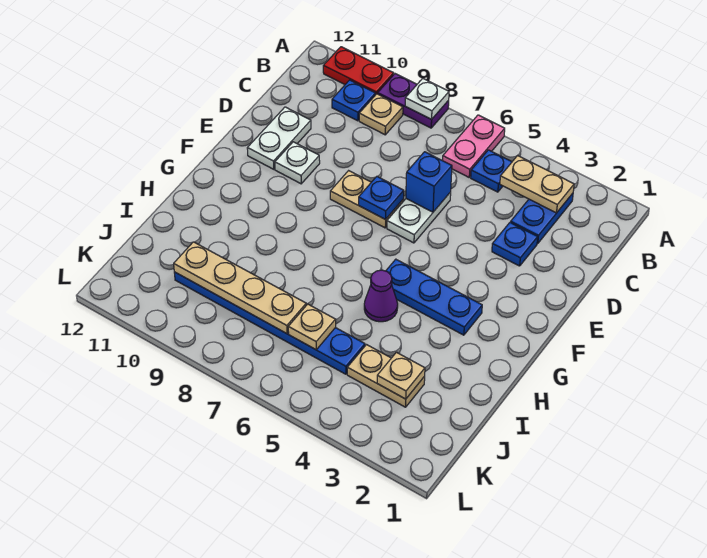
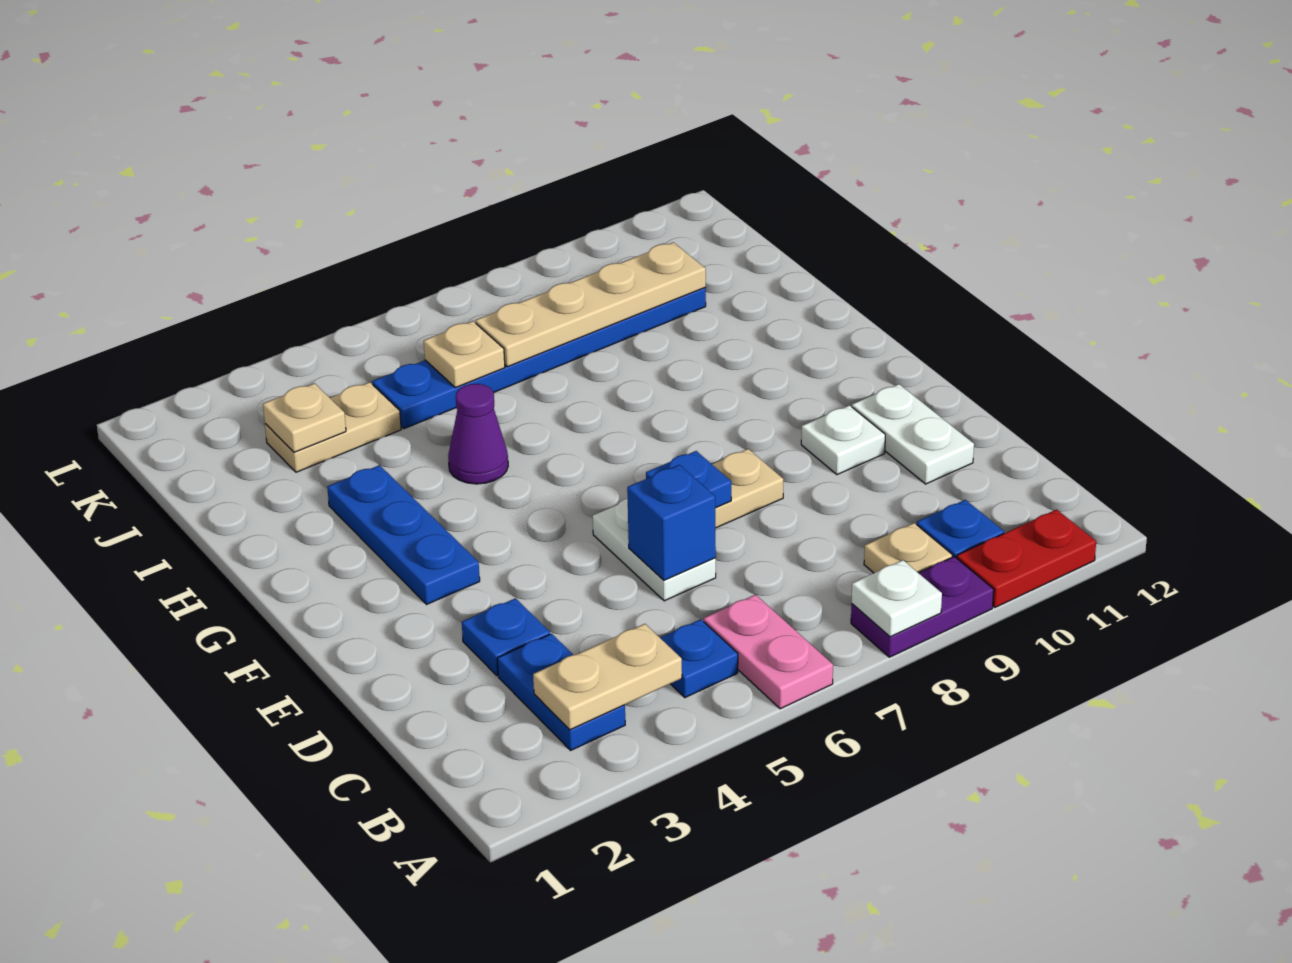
blue plate G3:G5 level 1 -> blue plate F3:H3 level 1

